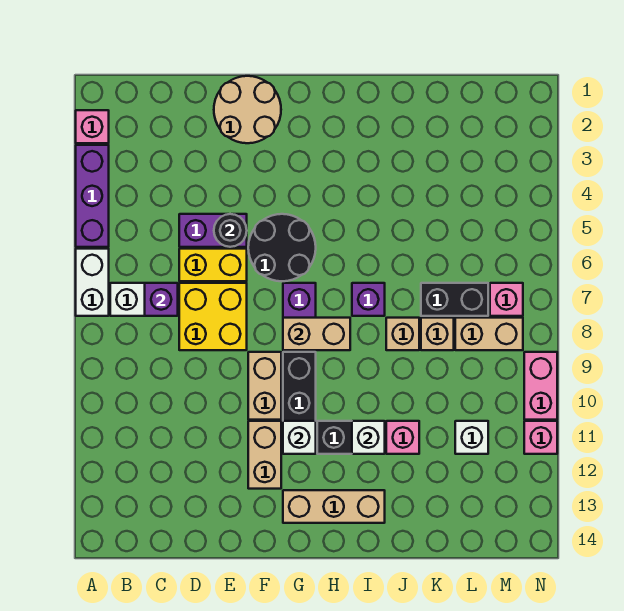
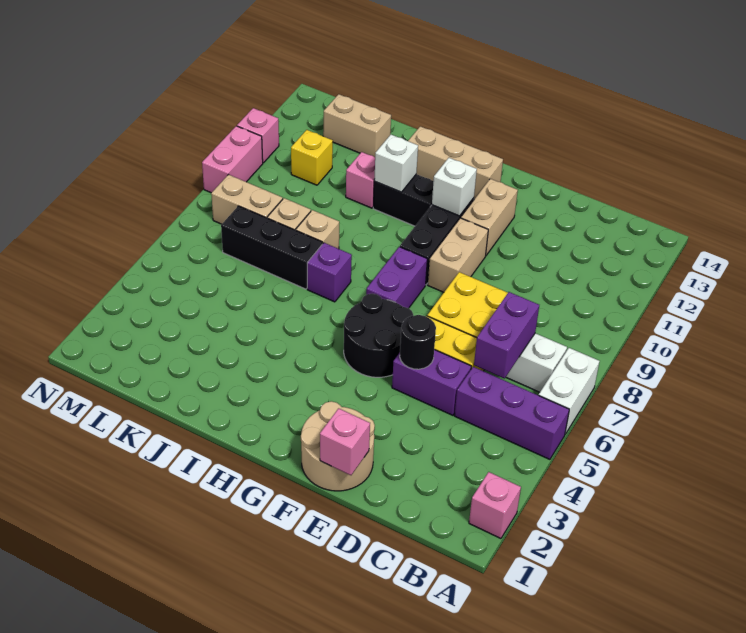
purple brick A3:A5 level 1 -> purple brick A5:C5 level 1
purple brick C7 level 2 -> purple brick C6:C7 level 2
tan brick G8:H8 level 2 -> tan brick K13:L13 level 1
black brick K7:L7 level 1 -> black brick J7:L7 level 1
white brick L11 level 1 -> yellow brick L11 level 1
pink brick M7 level 1 -> pink brick E1 level 2

